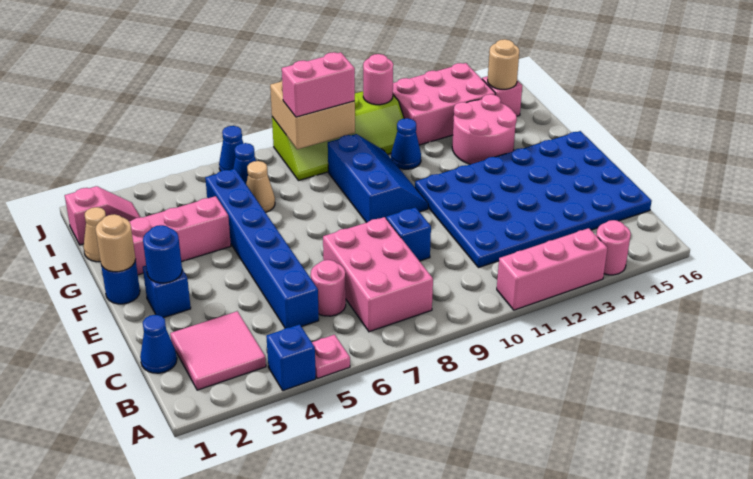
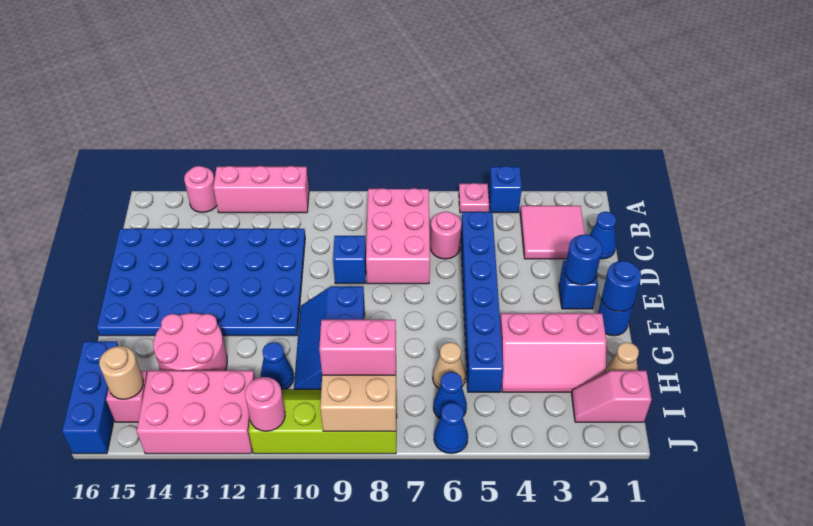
tan round brick F1 level 2 -> blue round brick F1 level 2
none -> blue brick H16:J16 level 1

